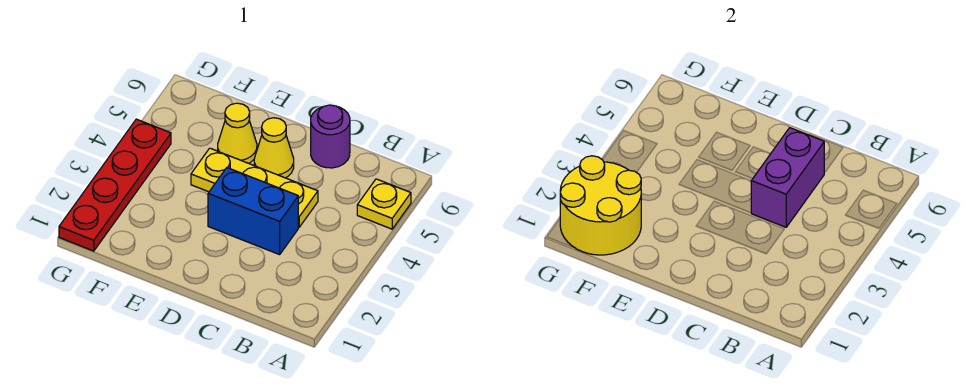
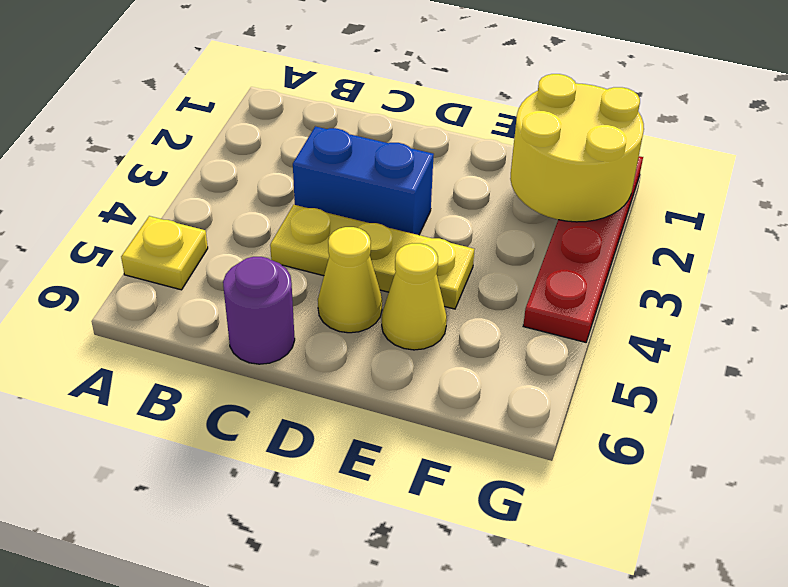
purple brick C4:C5 level 2 -> none

